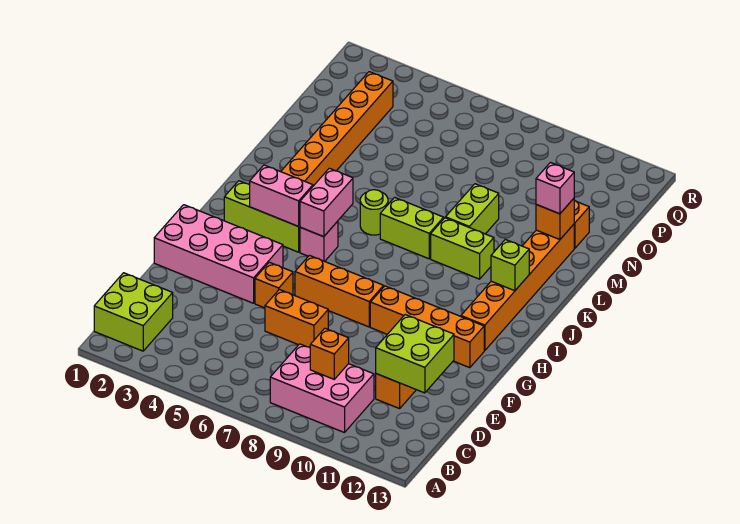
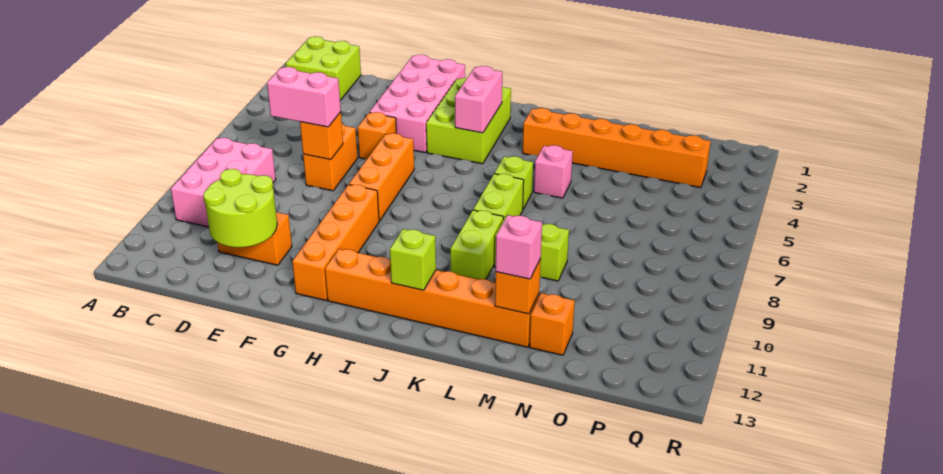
orange brick C9 level 2 -> orange brick E7 level 2
lime brick D11:E12 level 2 -> lime round brick D11:E12 level 2
lime brick I2:I4 level 1 -> lime brick H2:I4 level 1
pink brick I5 level 1 -> pink brick L5 level 1
pink brick I5:J5 level 2 -> pink brick D7:E7 level 3
lime round brick K6 level 1 -> lime brick K6 level 1

